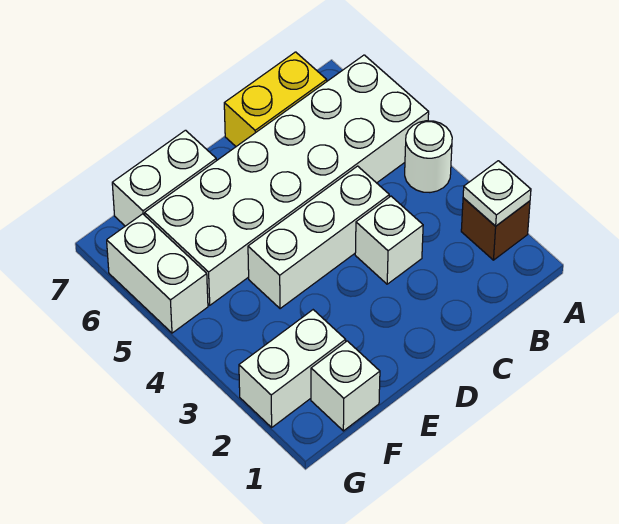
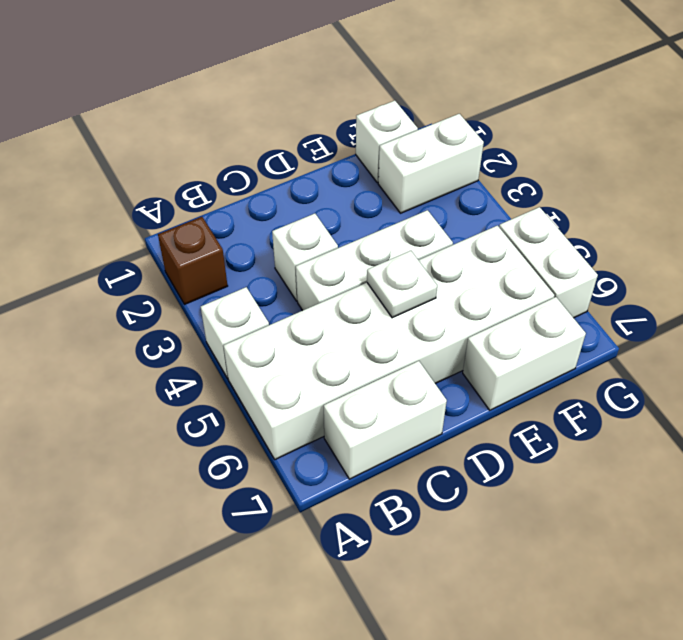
white plate A2 level 2 -> white plate D5 level 2
white round brick A4 level 1 -> white brick A4 level 1
yellow brick B7:C7 level 1 -> white brick B7:C7 level 1

